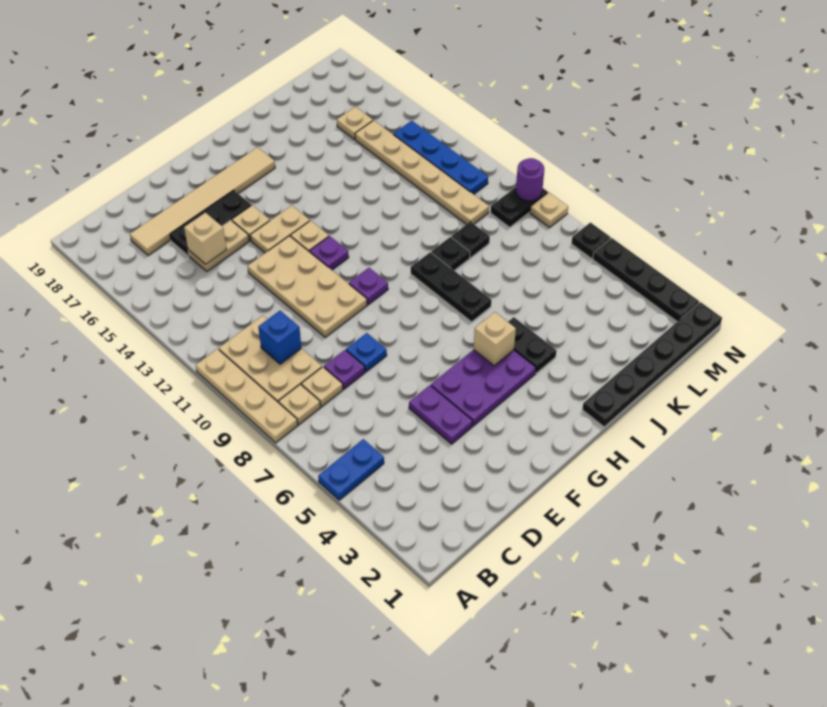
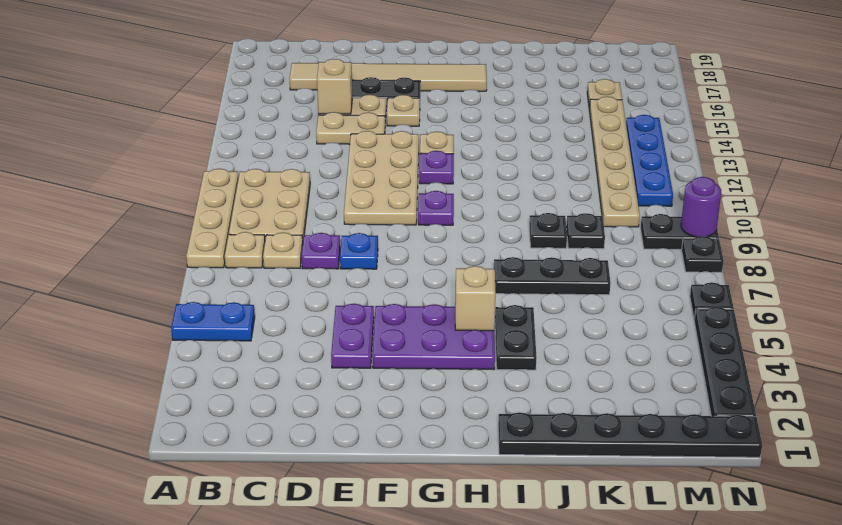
blue brick C10 level 2 -> none
tan plate F14:G14 level 1 -> tan plate D14:E14 level 1
black plate I7:I9 level 1 -> black plate I7:K7 level 1
tan plate N8 level 1 -> black plate N8 level 1

